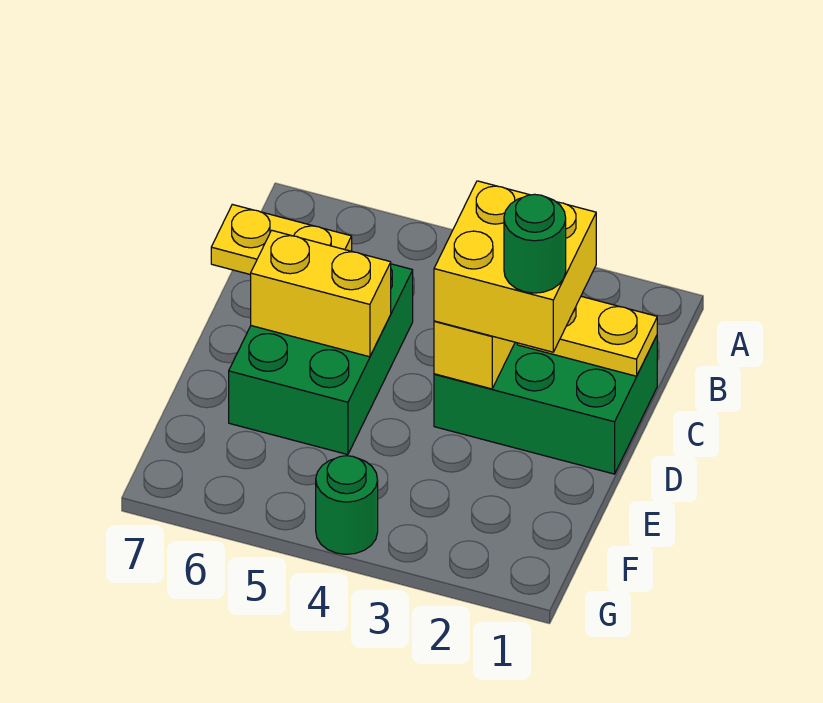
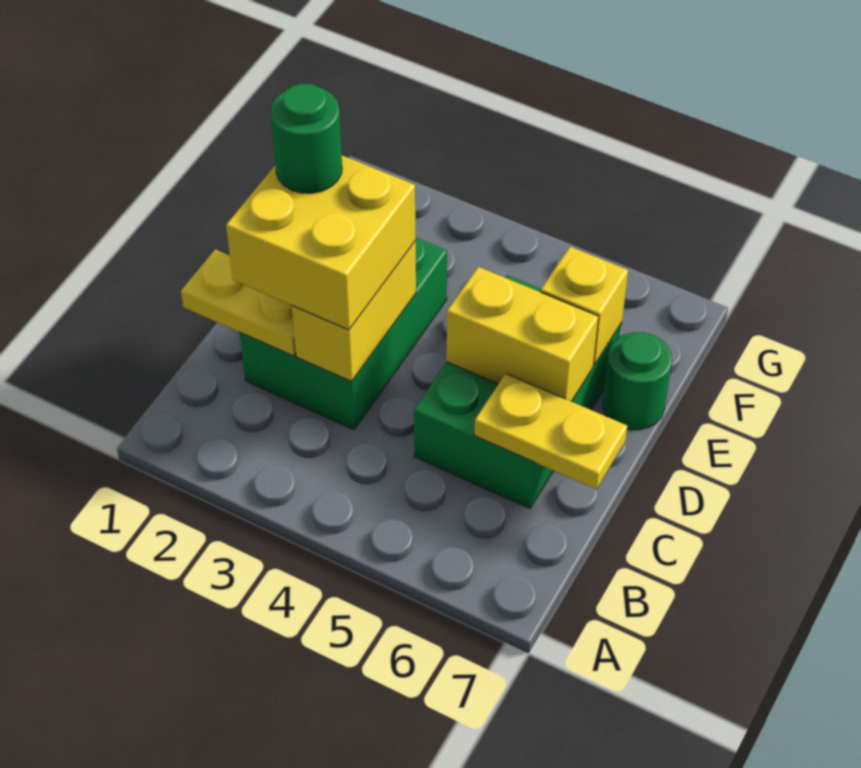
green brick C1:D3 level 1 -> green brick C2:E3 level 1
none -> yellow brick E6 level 2
green round brick G4 level 1 -> green round brick E7 level 1

